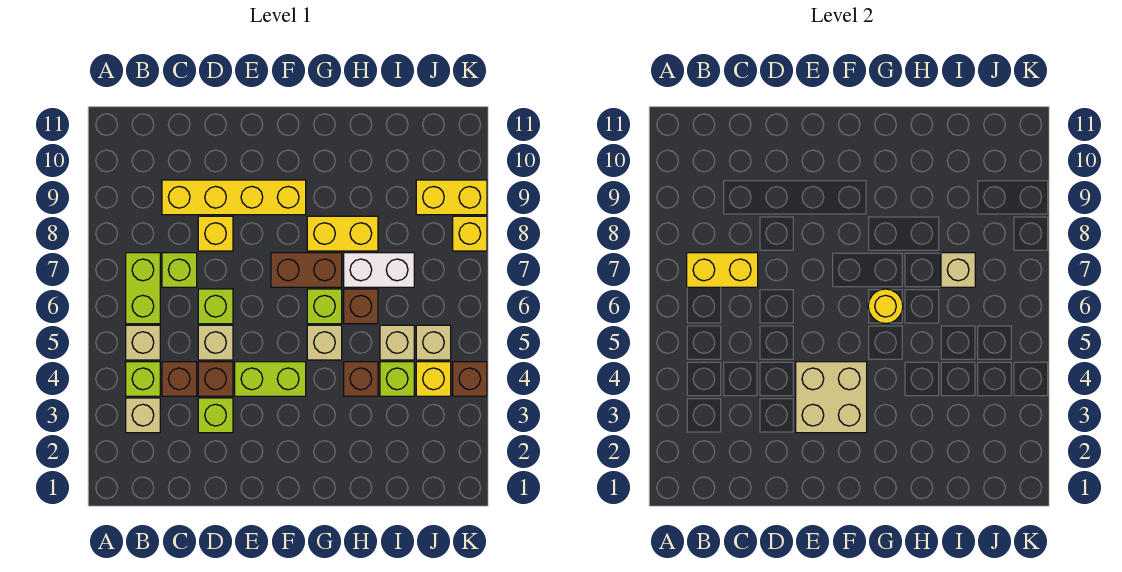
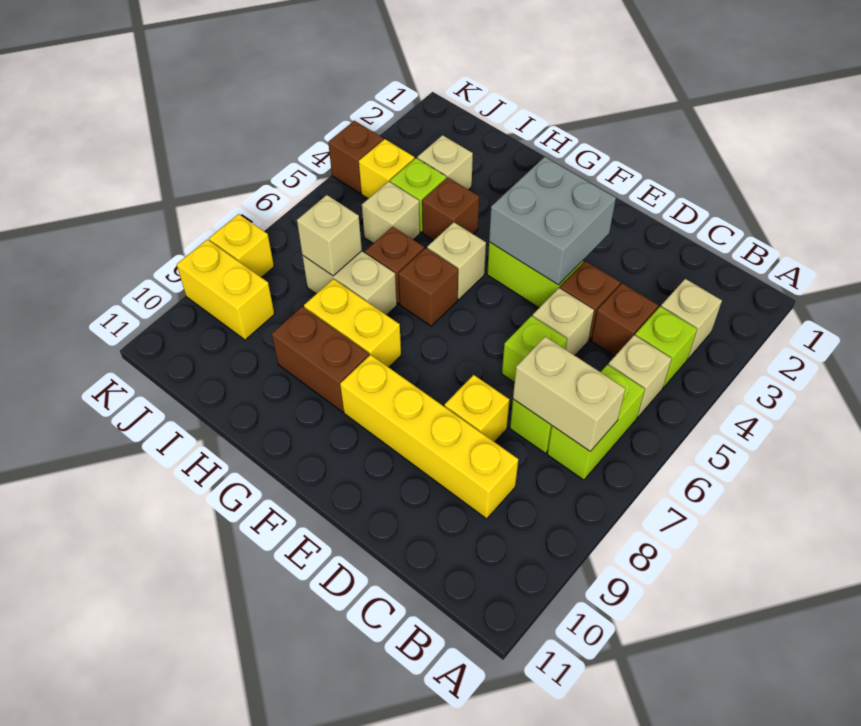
yellow brick B7:C7 level 2 -> tan brick B7:C7 level 2
lime brick D3 level 1 -> none
tan brick E3:F4 level 2 -> grey brick E3:F4 level 2
brown brick F7:G7 level 1 -> brown brick G9:H9 level 1
lime brick G6 level 1 -> brown brick G6 level 1
yellow round brick G6 level 2 -> none
white brick H7:I7 level 1 -> tan brick H7:I7 level 1
tan brick J5 level 1 -> tan brick I3 level 1

